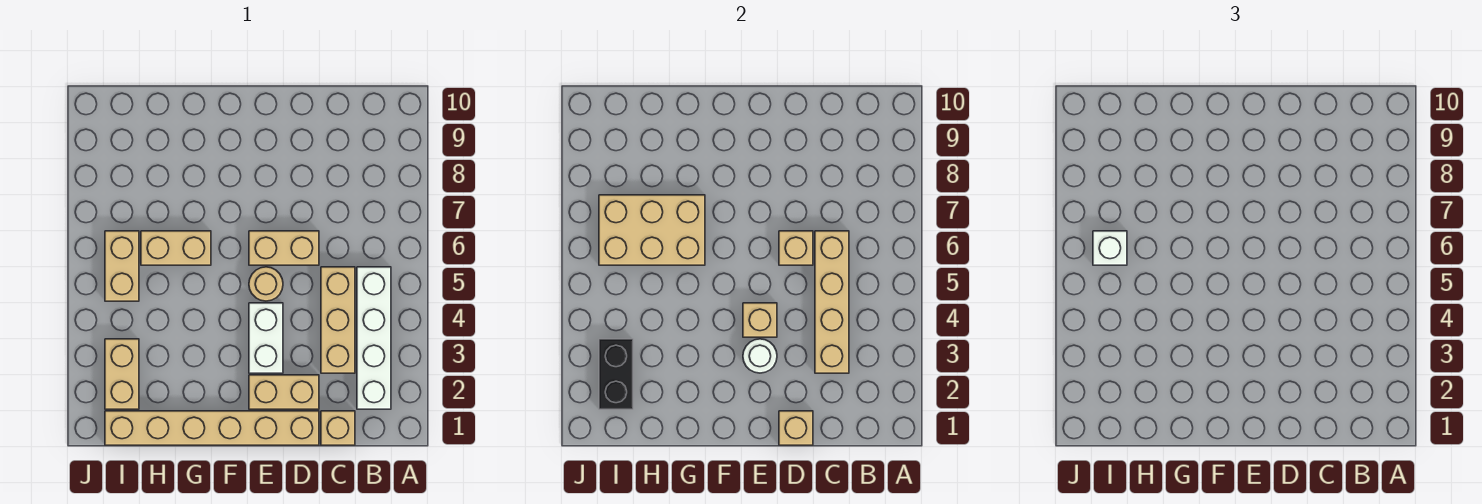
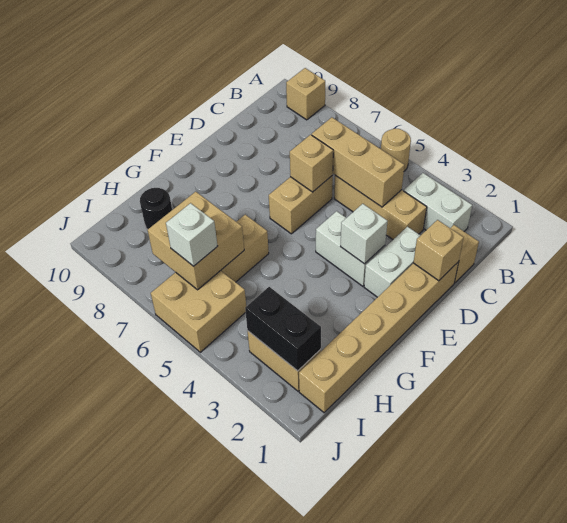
white brick B2:B5 level 1 -> white brick B2:B3 level 1
tan brick C3:C6 level 2 -> tan brick C4:C6 level 2
tan brick D2:E2 level 1 -> white brick D2:E2 level 1
white round brick E3 level 2 -> white brick E3 level 2
tan brick E4 level 2 -> tan brick A9 level 1
tan round brick E5 level 1 -> tan round brick A5 level 1
tan brick G6:I7 level 2 -> tan brick H6:I7 level 2
none -> black round brick H9 level 1
tan brick I5:I6 level 1 -> tan brick I5:J6 level 1

